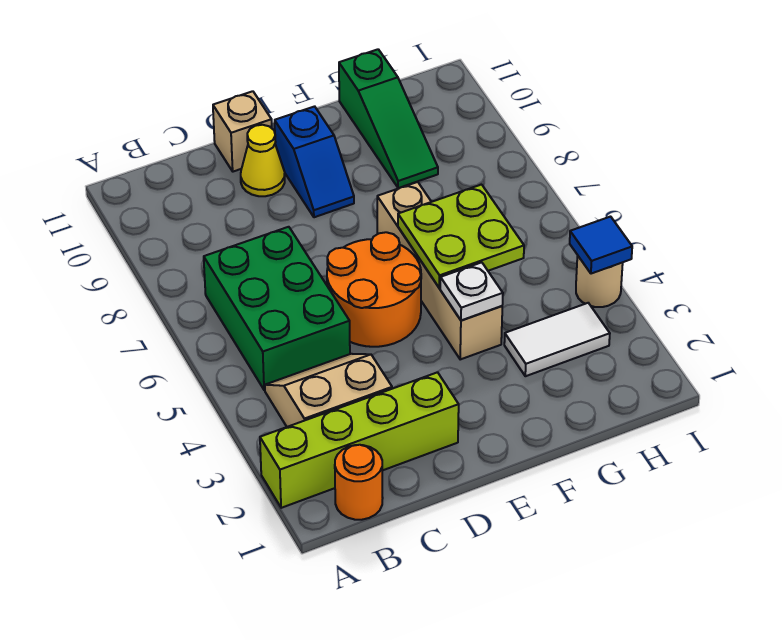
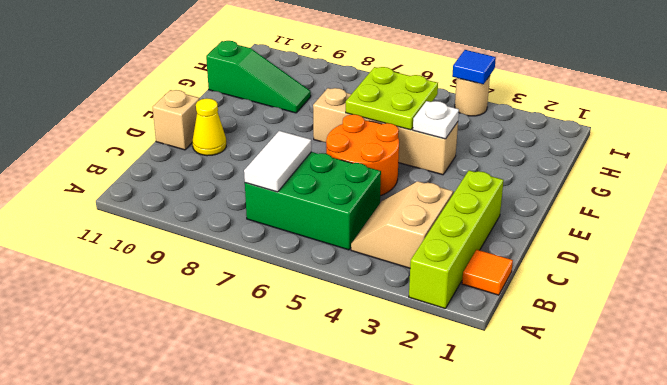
orange round brick B1 level 1 -> orange tile B1 level 1
blue slope E9:E10 level 1 top 10 -> none
white tile G3:H3 level 1 -> white tile B7:C7 level 2

